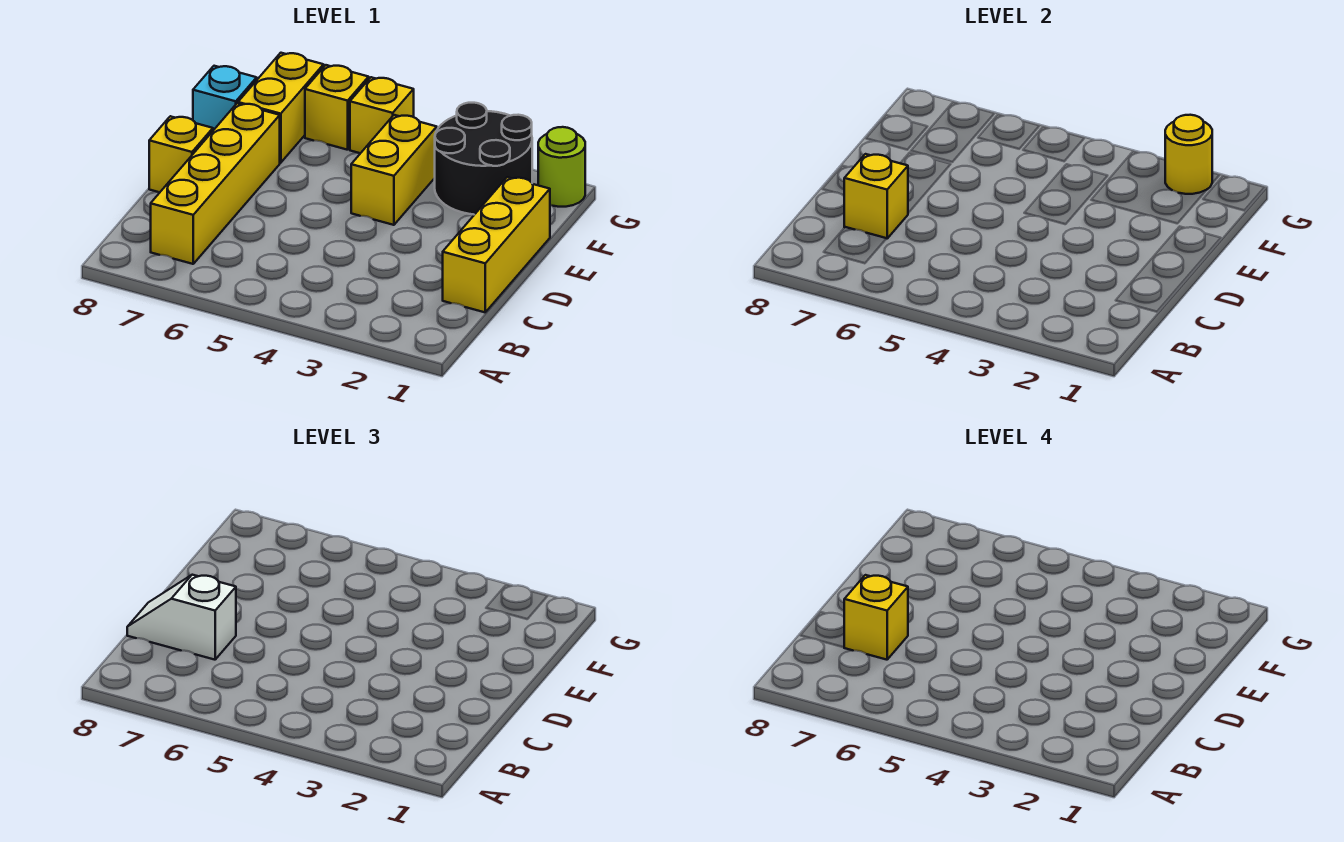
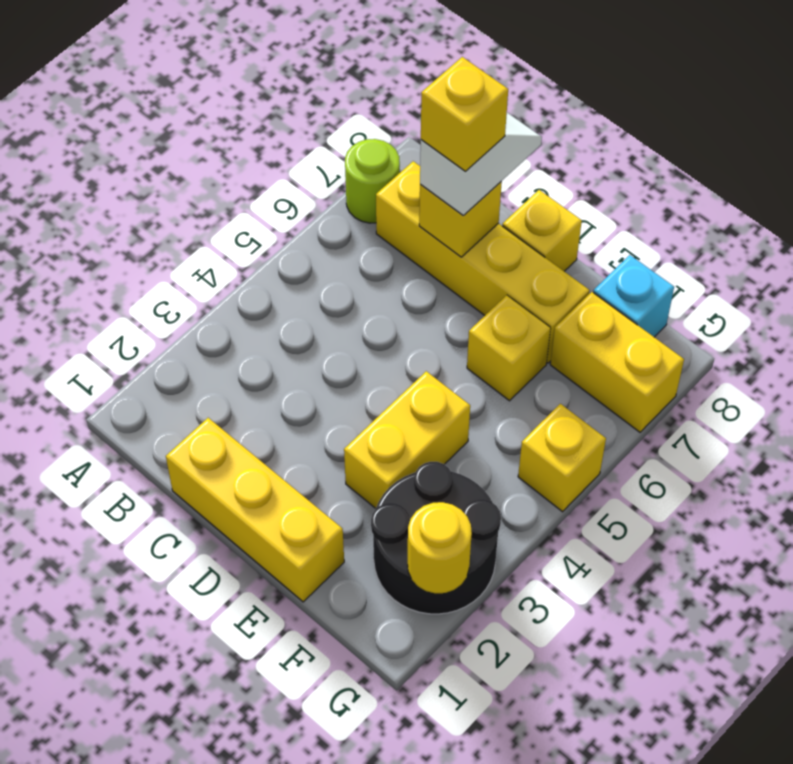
yellow brick E4:F4 level 1 -> yellow brick E3:E4 level 1
lime round brick G1 level 1 -> lime round brick A7 level 1
yellow brick G6 level 1 -> yellow brick E6 level 1

